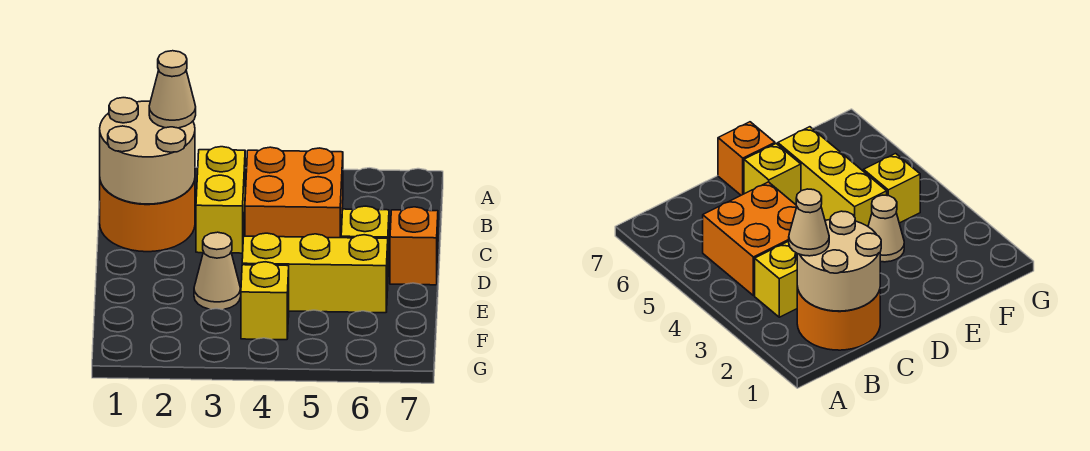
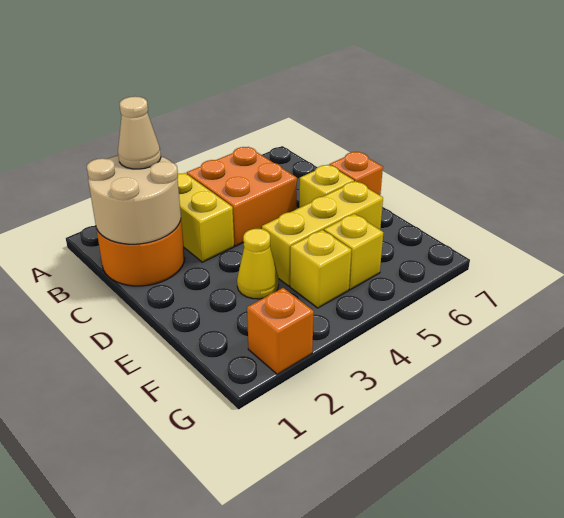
tan cone E3 level 1 -> yellow cone E3 level 1
none -> yellow brick F5 level 1
none -> orange brick G2 level 1

